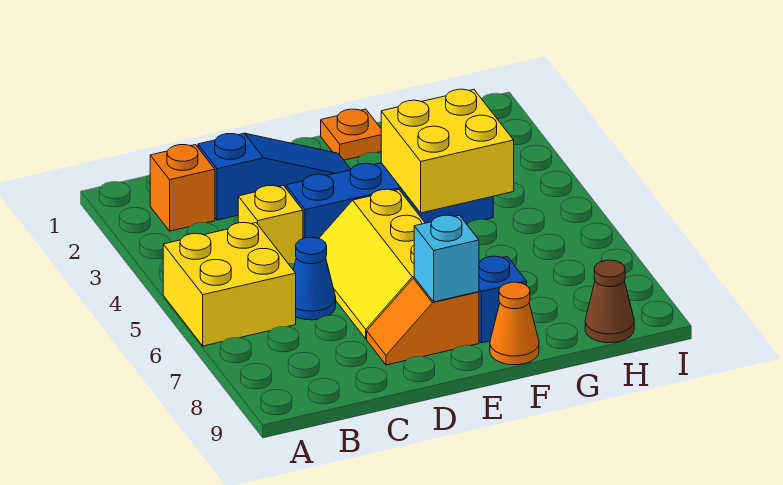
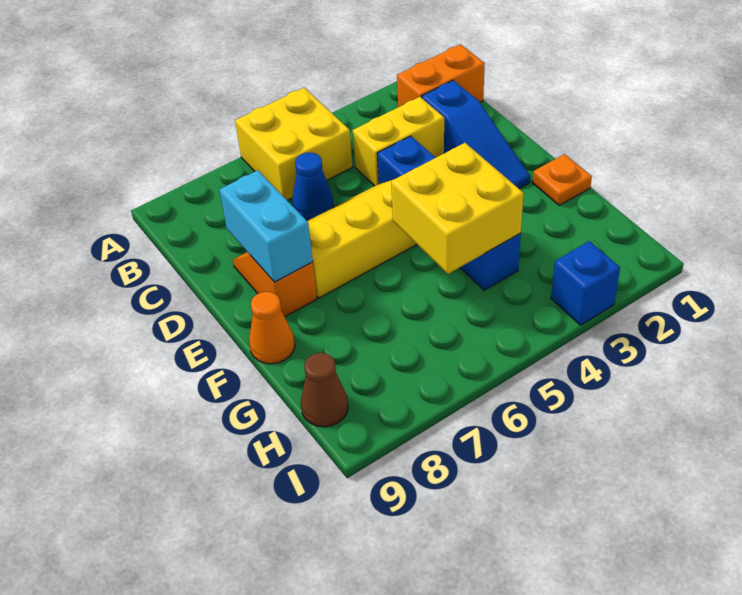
orange brick B2 level 1 -> orange brick B1:B2 level 1
yellow brick C4 level 1 -> yellow brick C3:C4 level 1
cyan brick E8 level 2 -> cyan brick D8:E8 level 2
blue brick F8 level 1 -> blue brick I3 level 1

